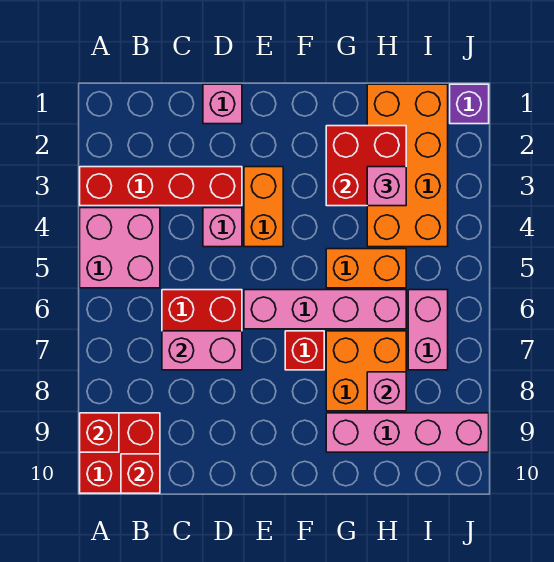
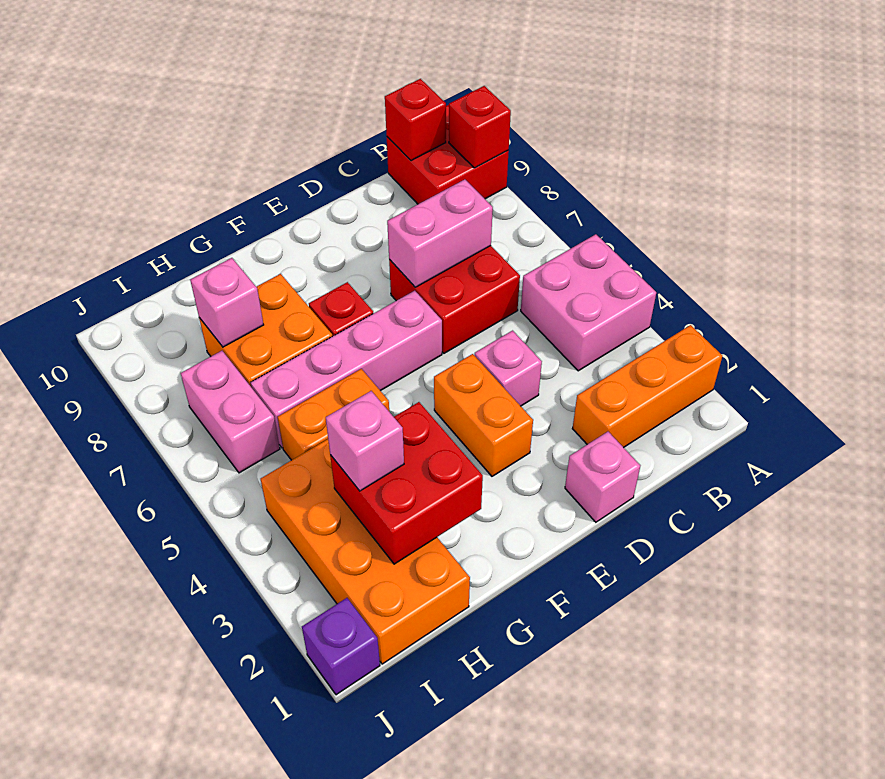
none -> orange brick A2:C2 level 1
red brick A3:D3 level 1 -> none
pink brick G9:J9 level 1 -> none

